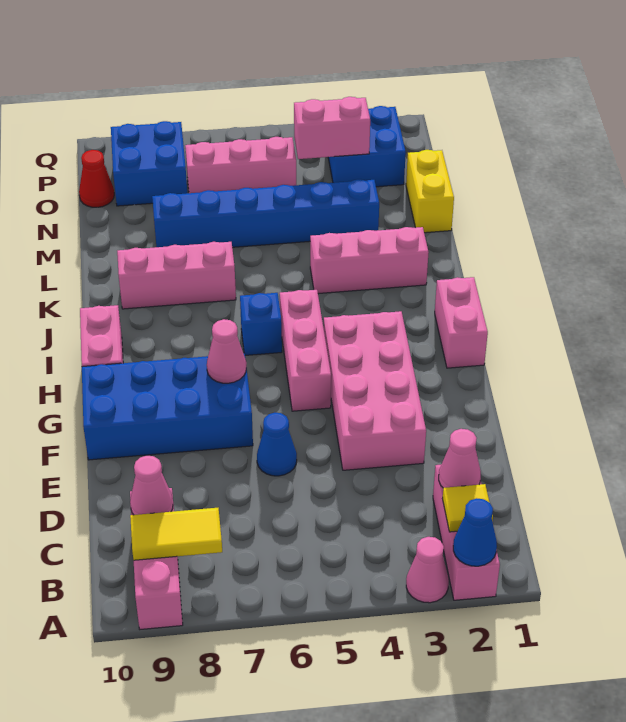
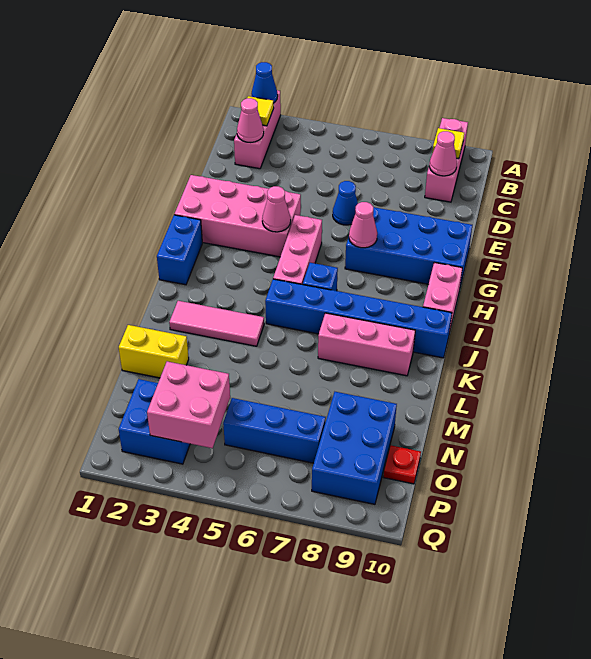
pink cone A3 level 1 -> pink cone G4 level 2
yellow tile B8:B9 level 2 -> yellow tile B9 level 2
pink brick E3:H4 level 1 -> pink brick F1:G4 level 1
pink brick H1:I1 level 1 -> blue brick H1:I1 level 1
pink brick K2:K4 level 1 -> pink tile K2:K4 level 1
yellow brick M1:N1 level 1 -> yellow brick M1:M2 level 1
blue brick M3:M8 level 1 -> blue brick J5:J10 level 1
pink brick O3:O4 level 2 -> pink brick O3:P4 level 2
pink brick O5:O7 level 1 -> blue brick O5:O7 level 1
blue brick O8:P9 level 1 -> blue brick N8:P9 level 1
red cone O10 level 1 -> red plate O10 level 1

